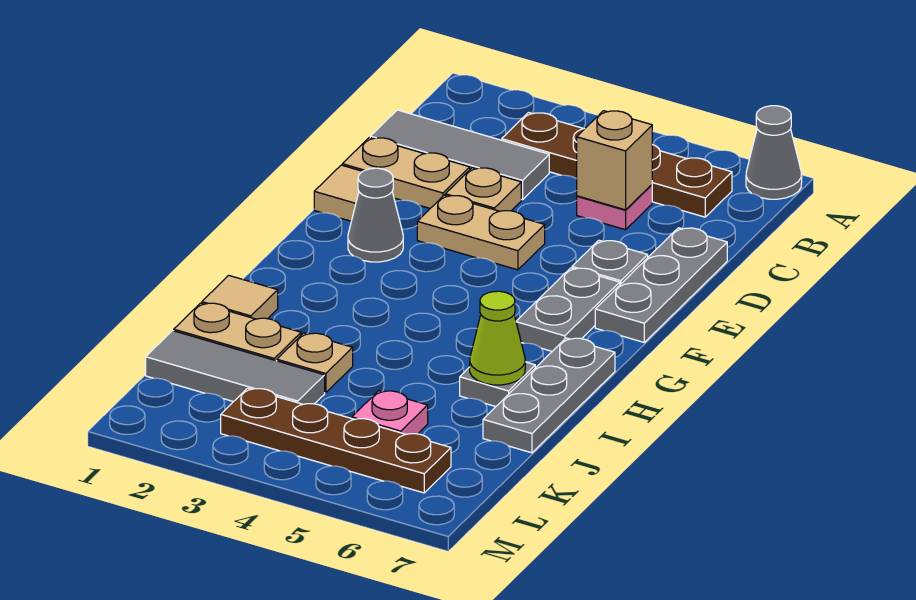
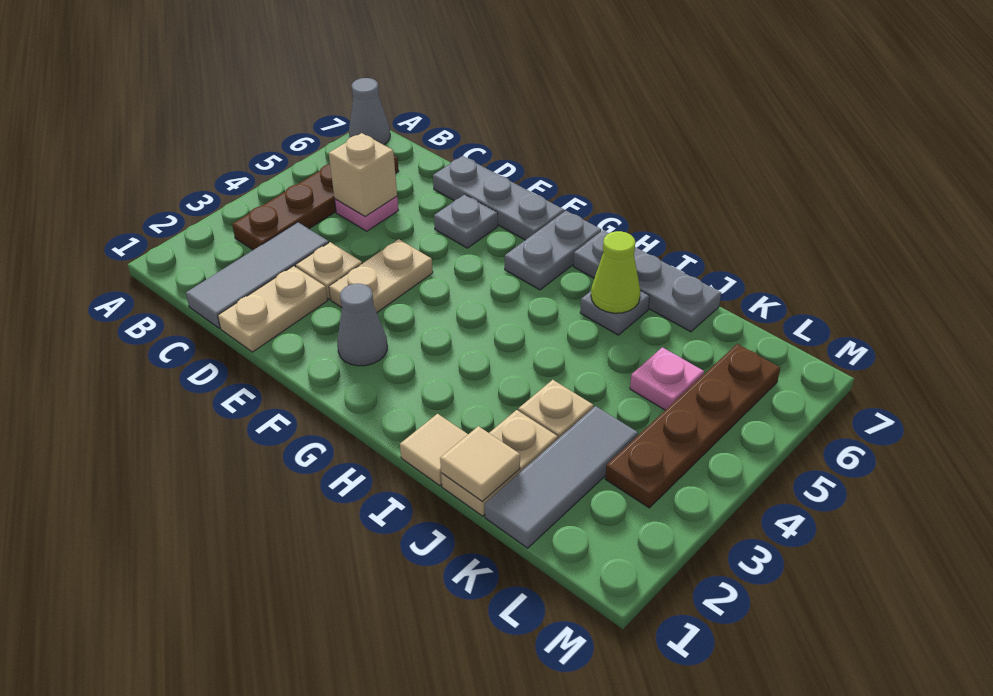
tan tile E1 level 1 -> tan tile J1 level 2
grey plate F6:G6 level 1 -> grey plate G6:G7 level 1

